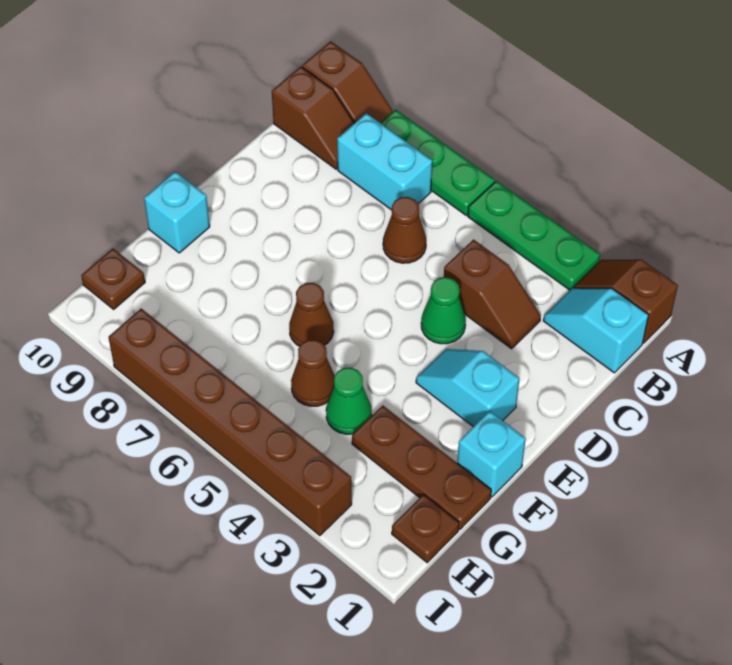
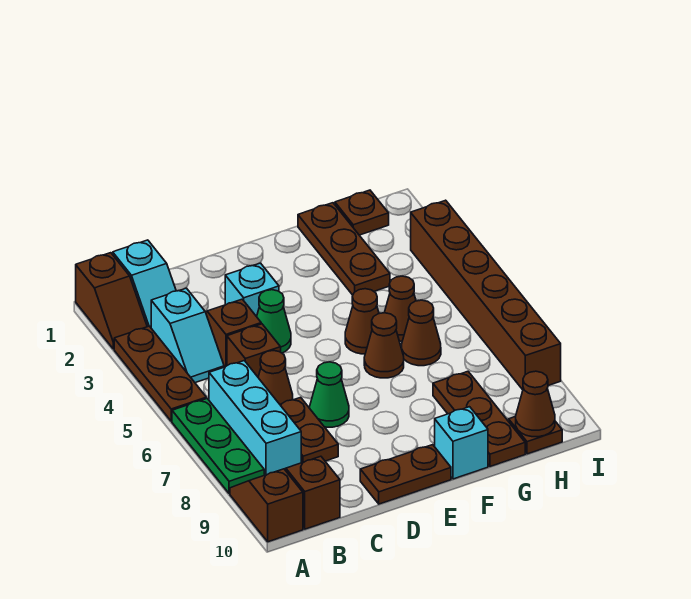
green plate A3:A5 level 1 -> brown plate A3:A5 level 1
cyan brick B7:B8 level 1 -> cyan brick B6:B8 level 1
none -> brown brick C5 level 1
none -> brown plate C7:C8 level 1
none -> brown plate D10:E10 level 1
cyan slope E2:E3 level 1 top 2 -> cyan slope B3:B4 level 1 top 3
cyan brick F1 level 1 -> cyan brick D3 level 1
none -> brown cone F5 level 1
green cone G4 level 1 -> green cone D7 level 1
none -> brown cone G6 level 1
none -> brown plate G8:G10 level 1
none -> brown cone H10 level 2

